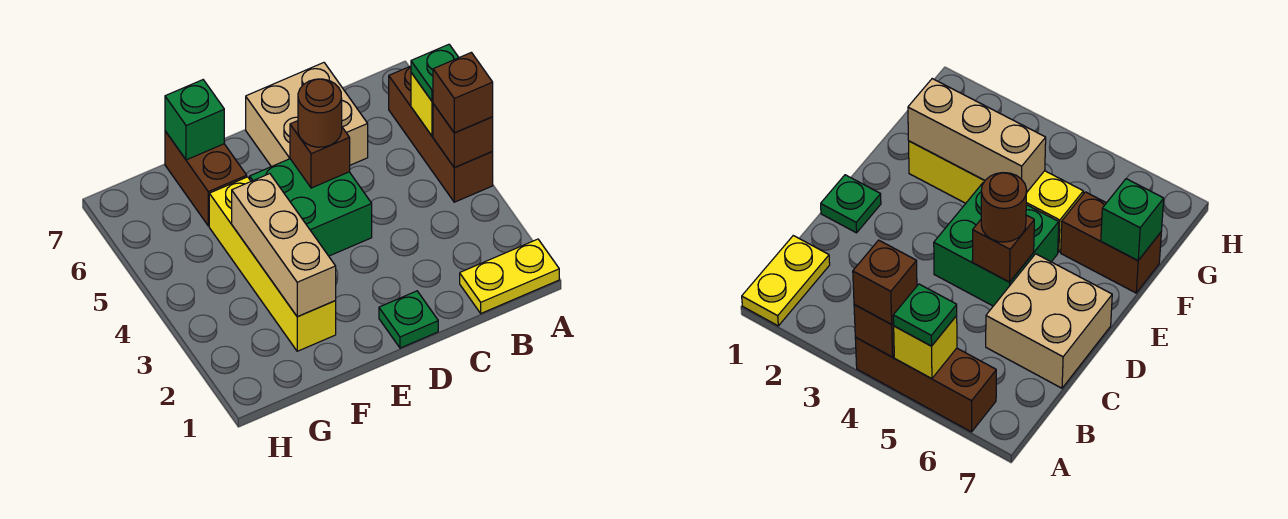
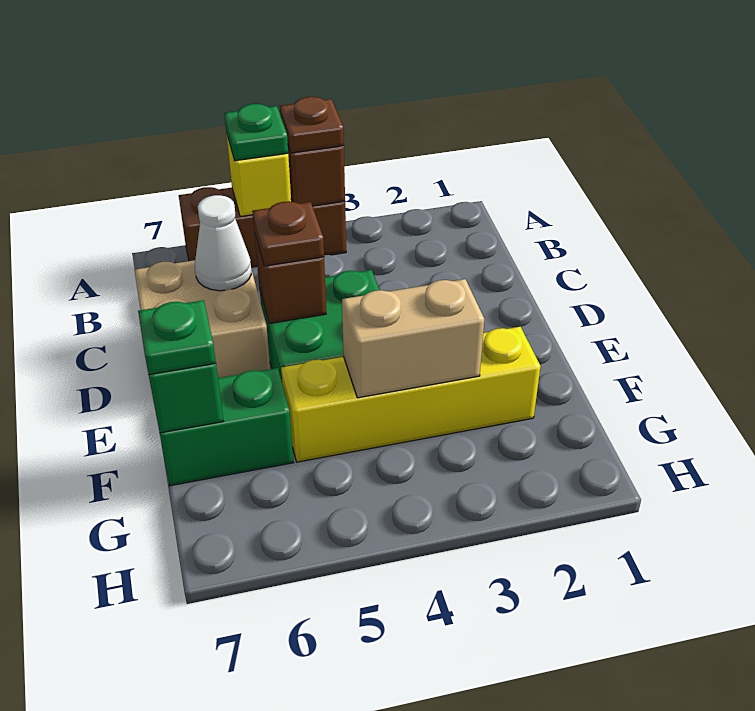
yellow plate A1:B1 level 1 -> none
brown brick A4 level 3 -> brown plate A4 level 3
none -> white cone C6 level 2
green plate D1 level 1 -> green plate F7 level 3
brown round brick D5 level 3 -> brown plate D5 level 3
tan brick F2:F4 level 2 -> tan brick F3:F4 level 2
brown brick F6:F7 level 1 -> green brick F6:F7 level 1

